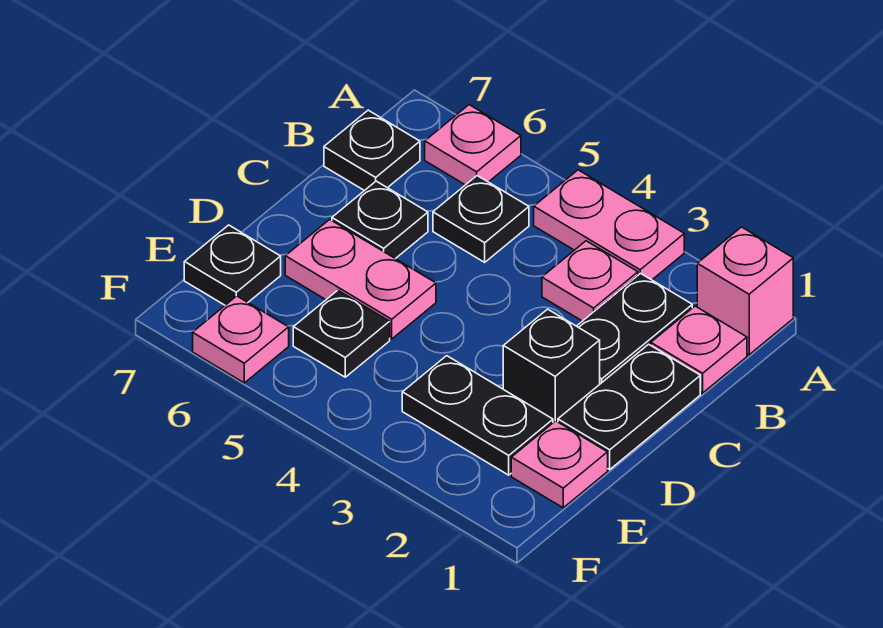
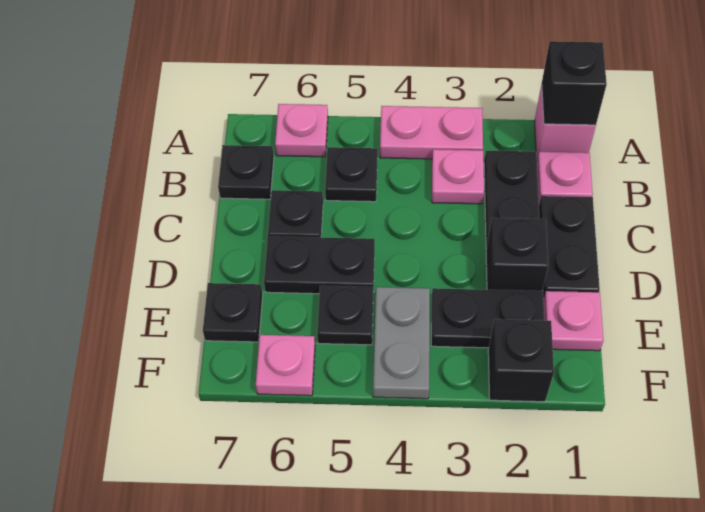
none -> black brick A1 level 2
pink plate D5:D6 level 1 -> black plate D5:D6 level 1
none -> grey plate E4:F4 level 1
none -> black brick F2 level 1

